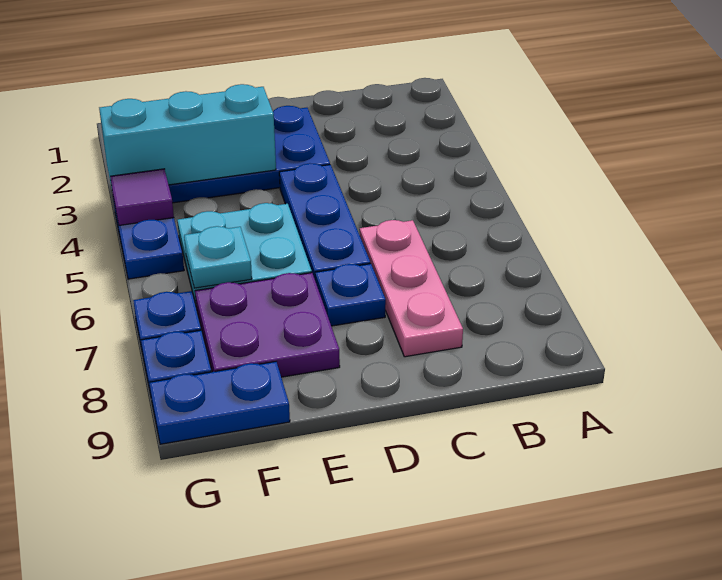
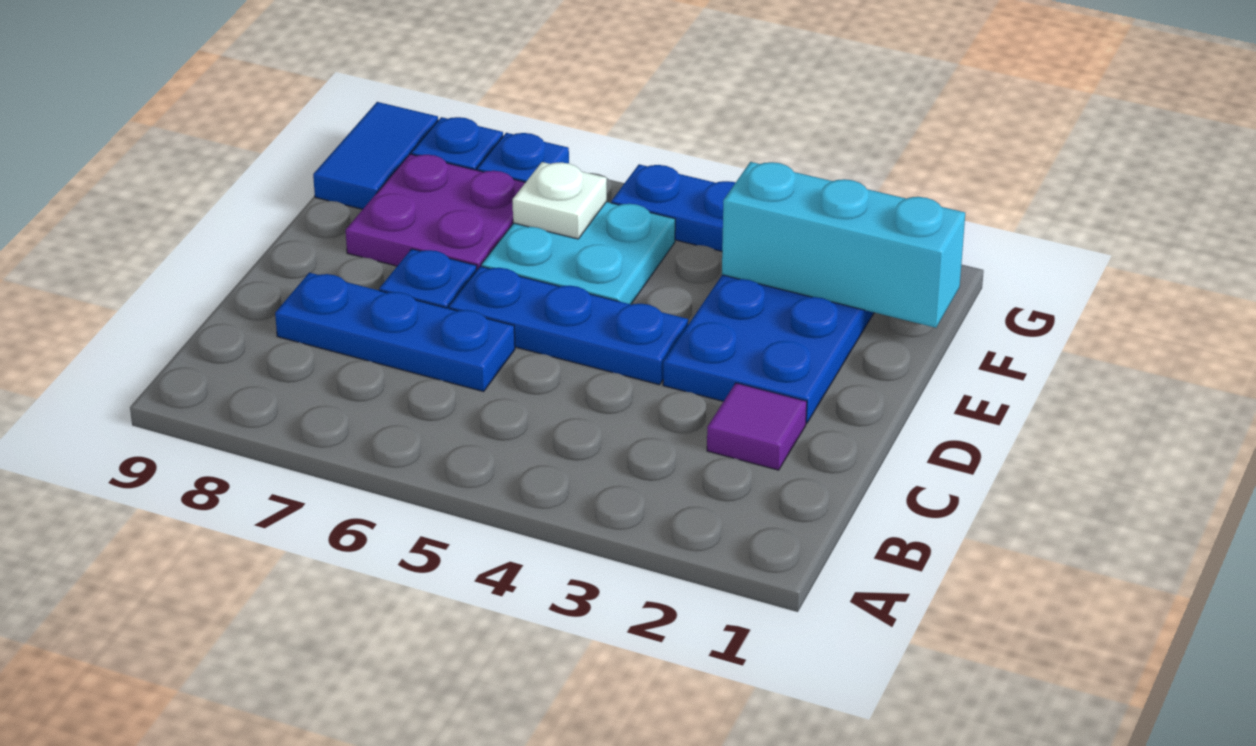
pink plate C6:C8 level 1 -> blue plate C6:C8 level 1
cyan brick E3:G3 level 2 -> cyan brick F1:F3 level 2
cyan plate F6 level 2 -> white plate F6 level 2
blue plate F9:G9 level 1 -> blue tile F9:G9 level 1
purple tile G4 level 2 -> purple tile C2 level 1

